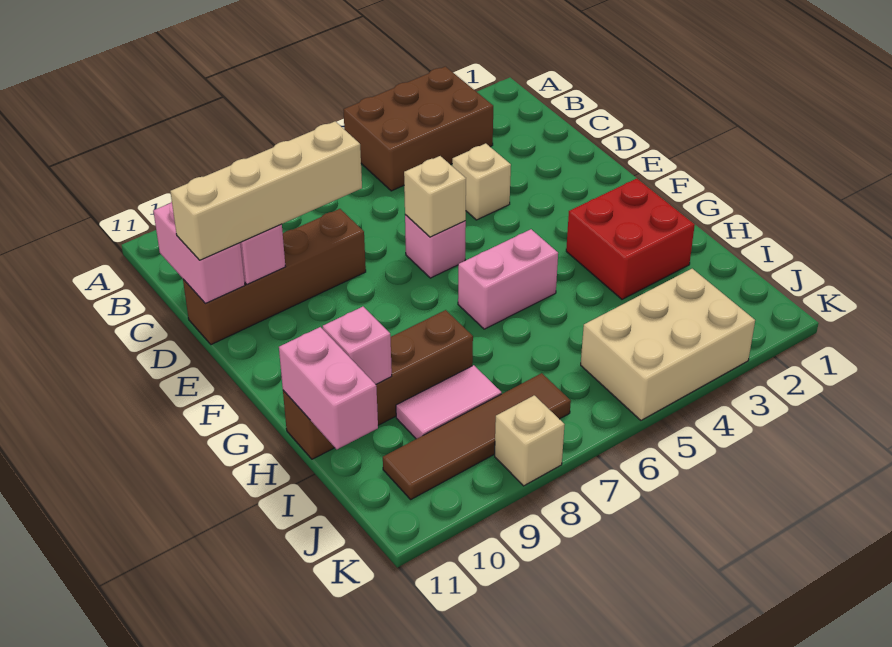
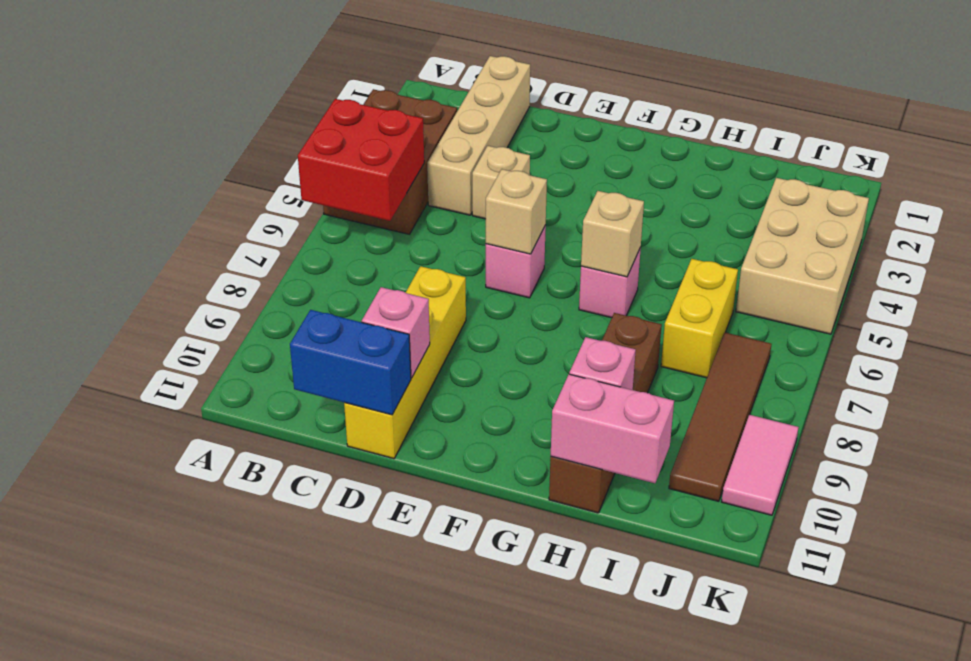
pink brick C11:D11 level 2 -> blue brick C11:D11 level 2
brown brick D8:D11 level 1 -> yellow brick D8:D11 level 1
tan brick D8:D11 level 3 -> tan brick C1:C4 level 1
red brick G2:H3 level 1 -> red brick A5:B6 level 2
pink brick G5:G6 level 1 -> pink brick G6 level 1
none -> yellow brick I6:I7 level 1
pink tile I8:I9 level 1 -> pink tile K9:K10 level 1
tan brick K8 level 1 -> tan brick G6 level 2

